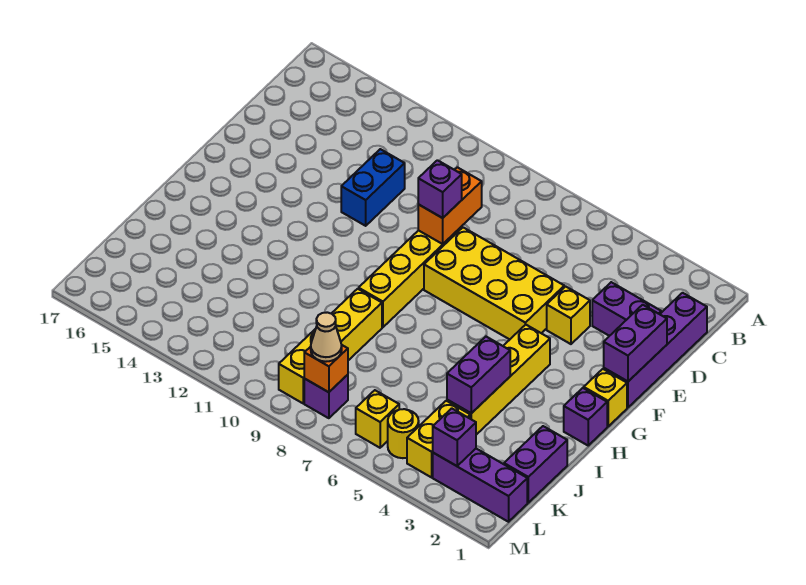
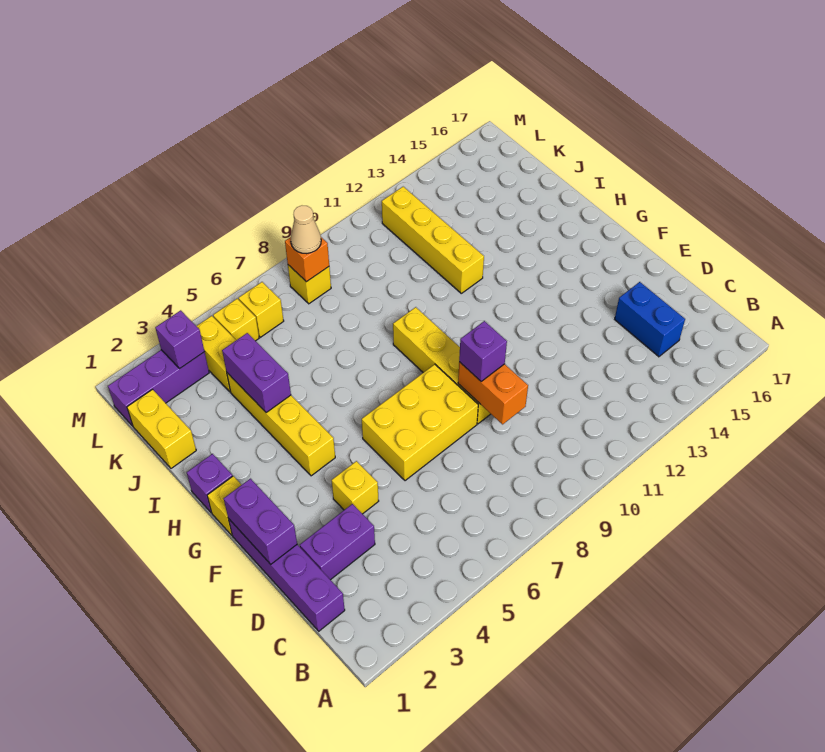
blue brick D12:E12 level 1 -> blue brick C15:D15 level 1
yellow brick E5:F8 level 1 -> yellow brick E6:F8 level 1
yellow brick I9:L9 level 1 -> yellow brick I12:L12 level 1
purple brick J1:K1 level 1 -> yellow brick J1:K1 level 1
yellow round brick L5 level 1 -> yellow brick L5 level 1
purple brick L8 level 1 -> yellow brick L8 level 1

